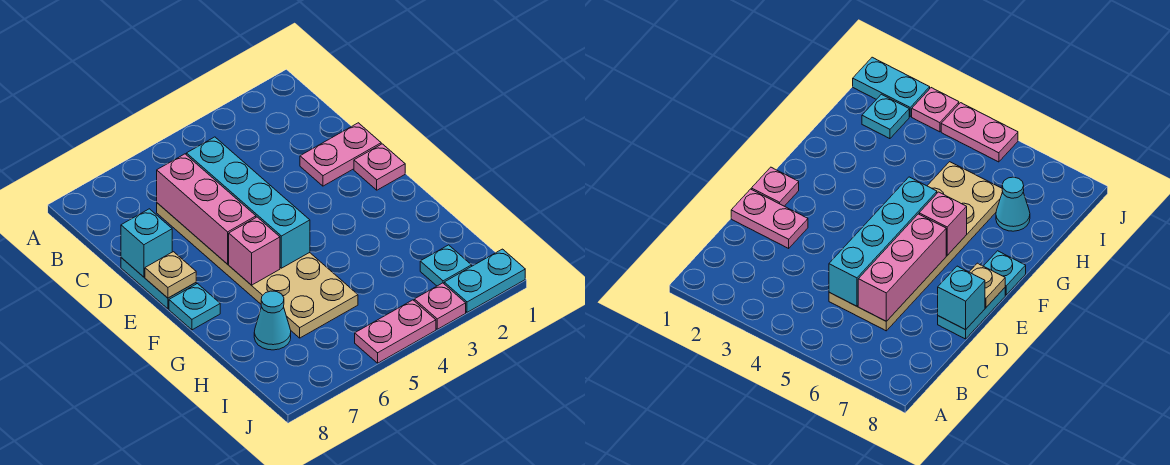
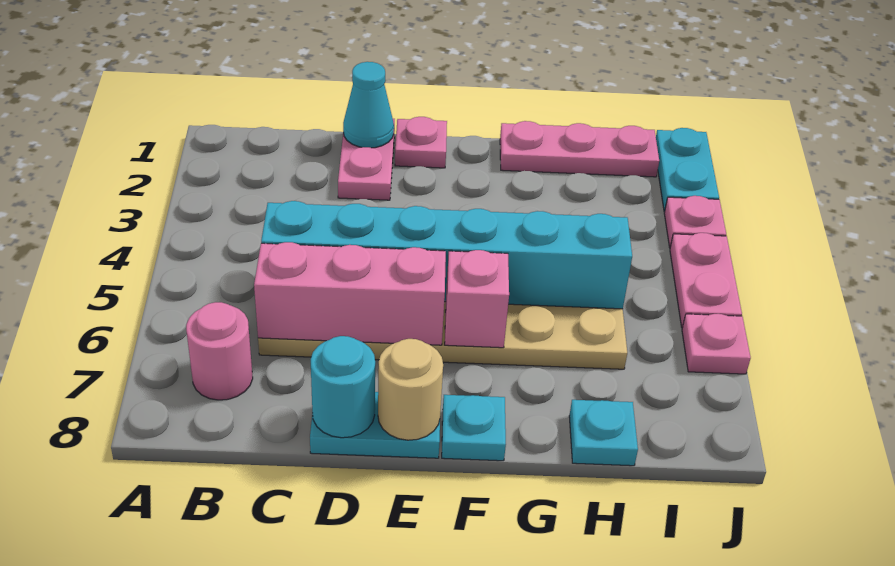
none -> pink round brick B7 level 1
cyan brick C5:F5 level 2 -> cyan brick C5:H5 level 2
cyan brick D8 level 2 -> cyan round brick D8 level 2
tan plate E8 level 2 -> tan round brick E8 level 2
none -> pink plate G1:I1 level 1
cyan cone H7 level 1 -> cyan cone D1 level 2
cyan plate I2 level 1 -> cyan plate H8 level 1
none -> pink plate J6 level 1

